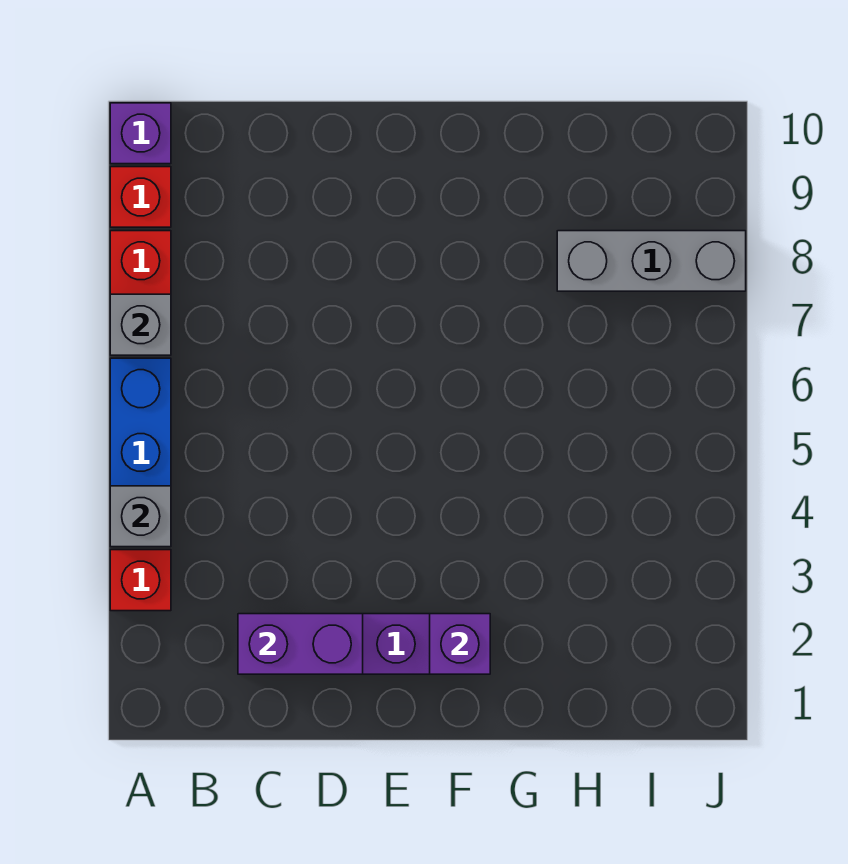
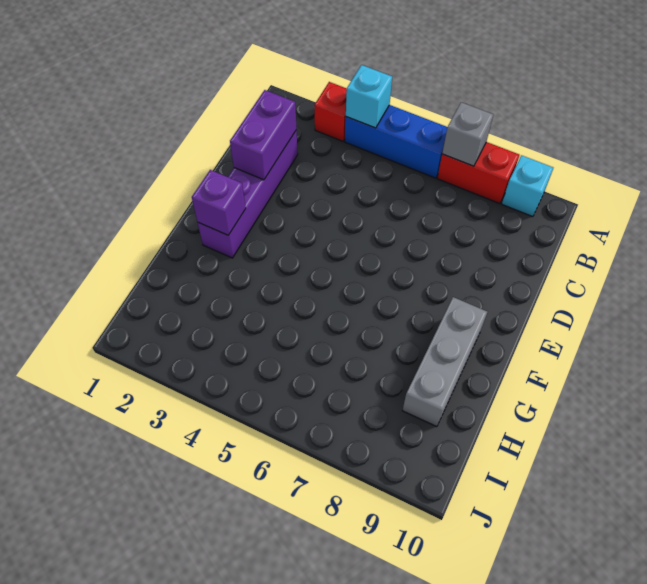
grey brick A4 level 2 -> cyan brick A4 level 2
red brick A9 level 1 -> cyan brick A9 level 1
purple brick A10 level 1 -> none
grey brick H8:J8 level 1 -> grey brick F9:H9 level 1

